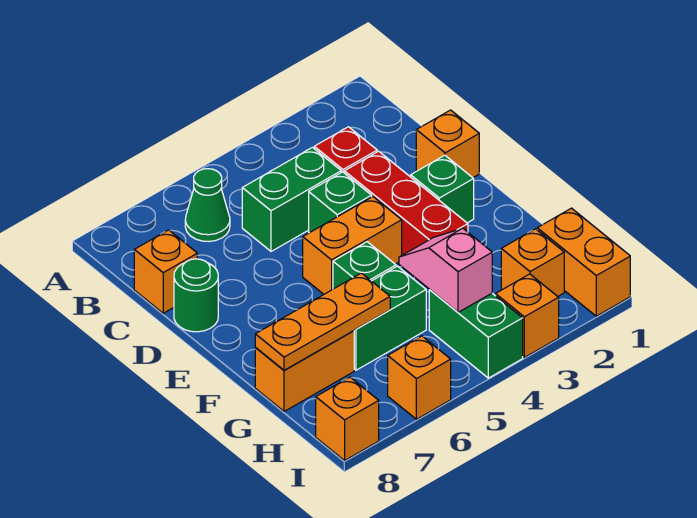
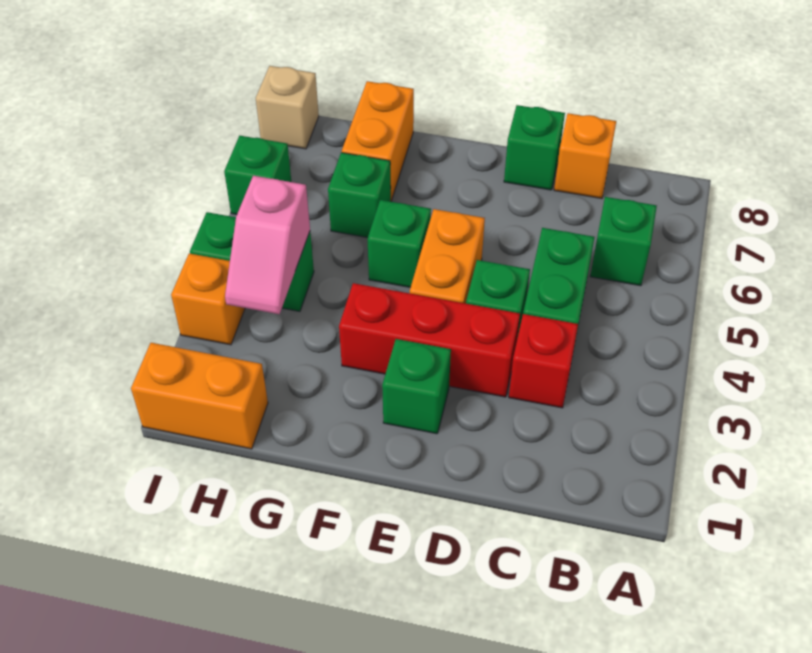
green cone B6 level 1 -> green brick B6 level 1
orange brick D1 level 1 -> none
green round brick D8 level 1 -> green brick D8 level 1
pink slope G4:H4 level 2 top H -> pink slope H3:H4 level 2 top 4
green brick G5:G6 level 1 -> green brick G6 level 1
orange plate G6:G8 level 2 -> none
orange brick H2 level 1 -> none
orange brick I6 level 1 -> green brick I6 level 1
orange brick I8 level 1 -> tan brick I8 level 1

